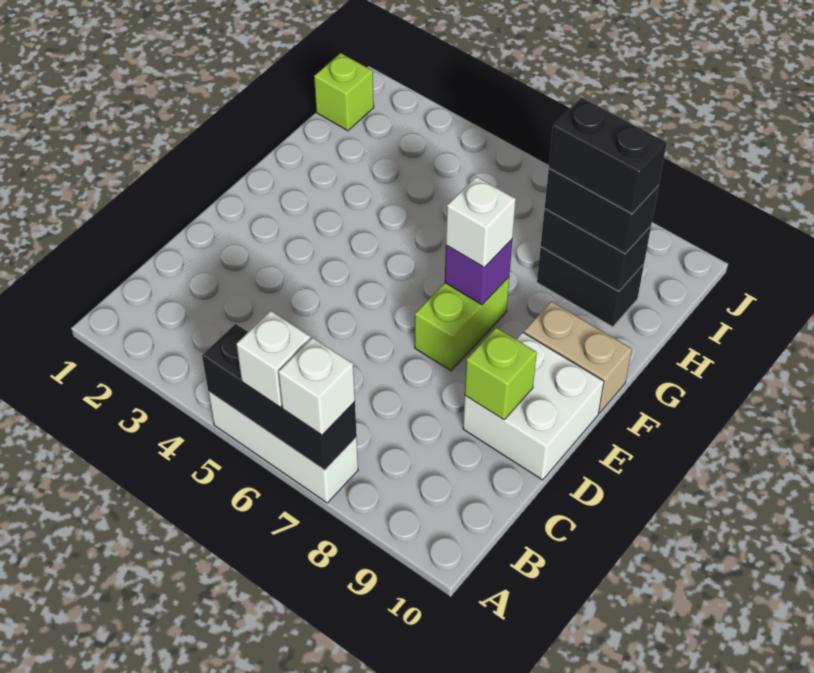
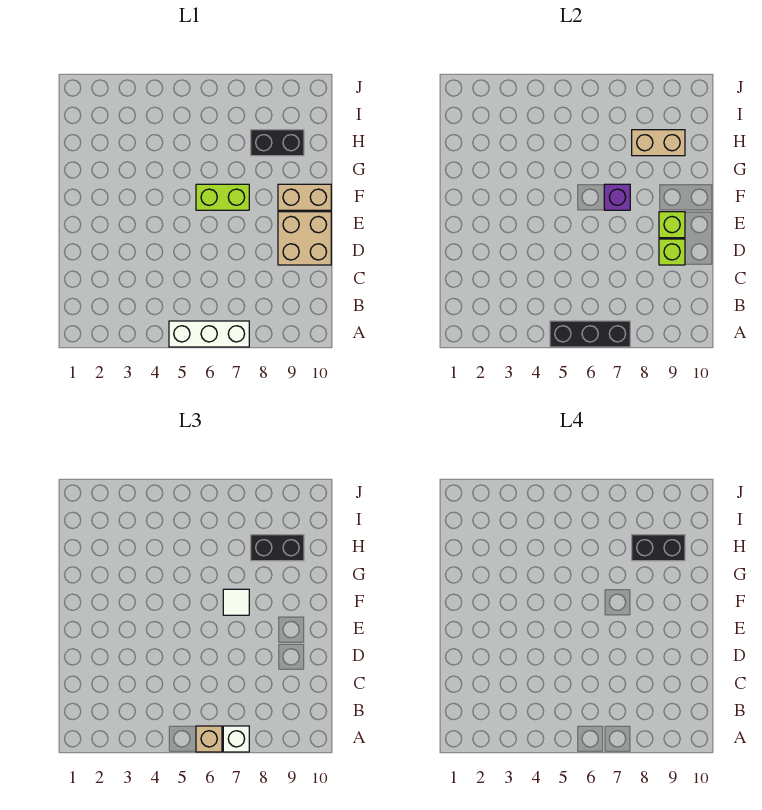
white brick A6 level 3 -> tan brick A6 level 3
white brick D9:E10 level 1 -> tan brick D9:E10 level 1
lime brick E7:F7 level 1 -> lime brick F6:F7 level 1
white brick F7 level 3 -> white tile F7 level 3
black brick H8:H9 level 2 -> tan brick H8:H9 level 2
lime brick I1 level 1 -> lime brick E9 level 2

